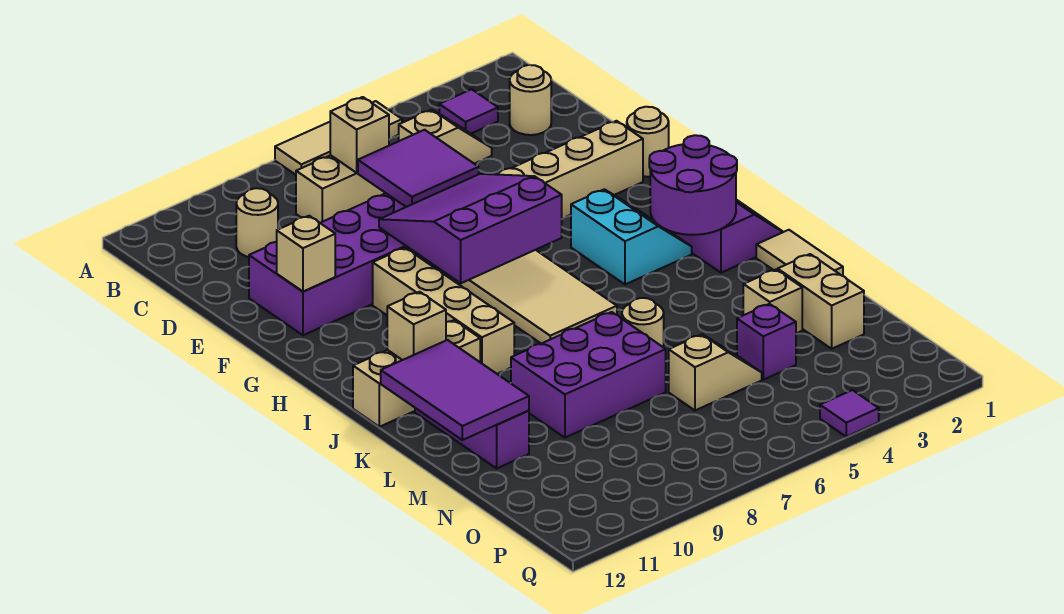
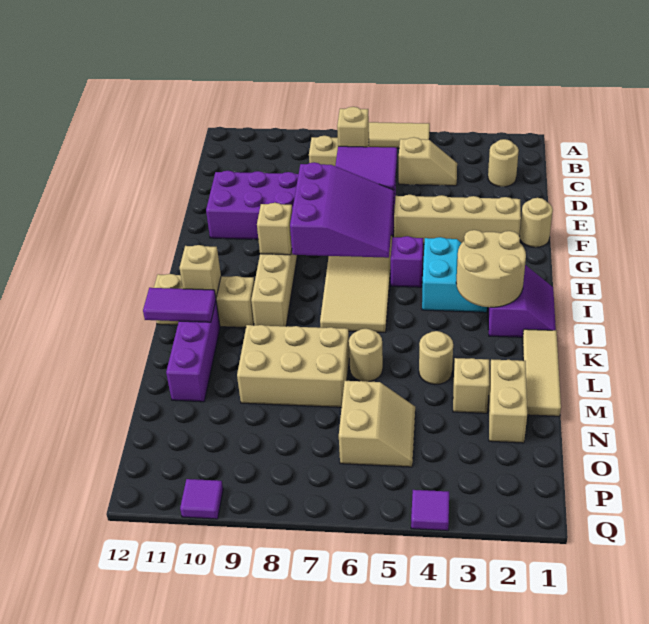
purple tile B3 level 1 -> purple tile Q10 level 1
tan round brick C10 level 1 -> tan round brick L4 level 1
purple slope F6:H8 level 2 top H -> purple slope F6:H8 level 2 top 8
tan brick F11 level 2 -> tan brick H9 level 2
purple round brick I2:J3 level 2 -> tan round brick I2:J3 level 2
tan tile K1:L1 level 1 -> tan tile K1:M1 level 1
purple tile K11:M12 level 2 -> purple tile K11:K12 level 2
purple brick L7:M9 level 1 -> tan brick L7:M9 level 1
purple brick N4 level 1 -> purple brick H5 level 1
tan slope N5:N6 level 1 top 6 -> tan slope N5:O6 level 1 top 6

